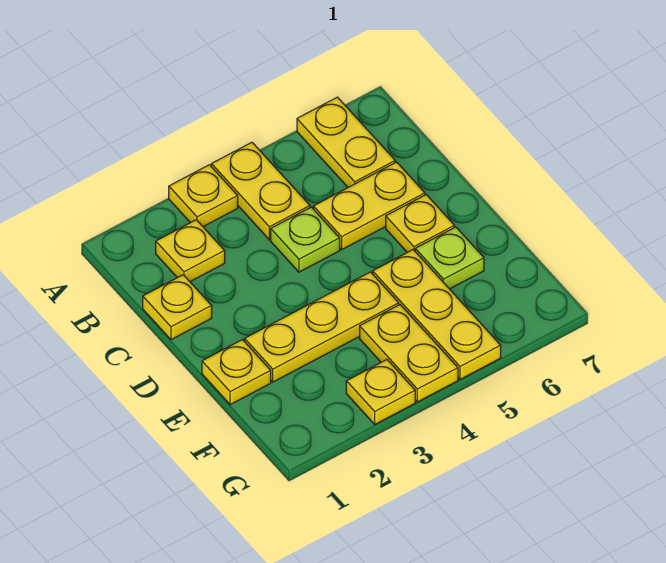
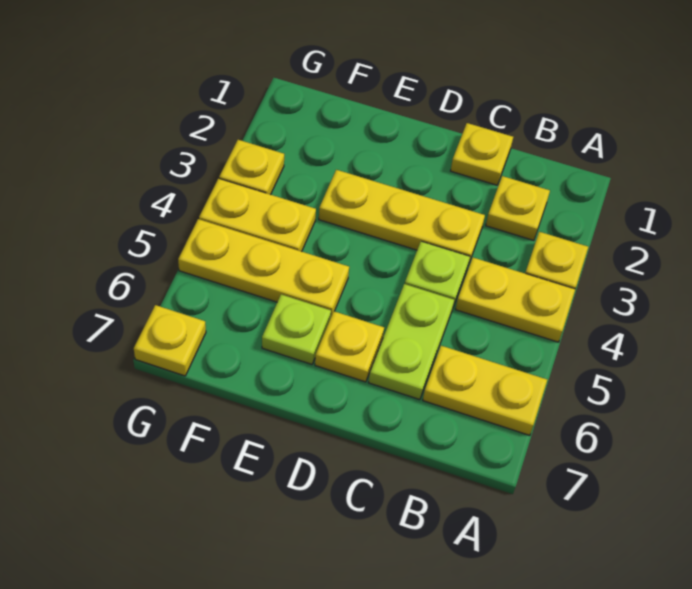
yellow plate C5:C6 level 1 -> lime plate C5:C6 level 1
yellow plate E1 level 1 -> yellow plate G7 level 1
yellow plate E2:E4 level 1 -> yellow plate C3:E3 level 1

